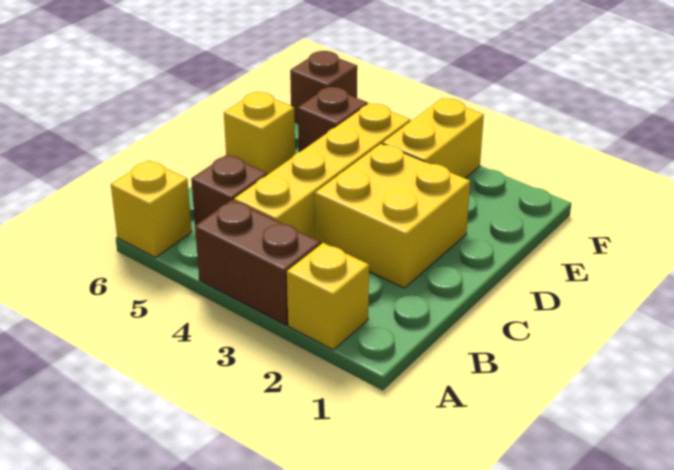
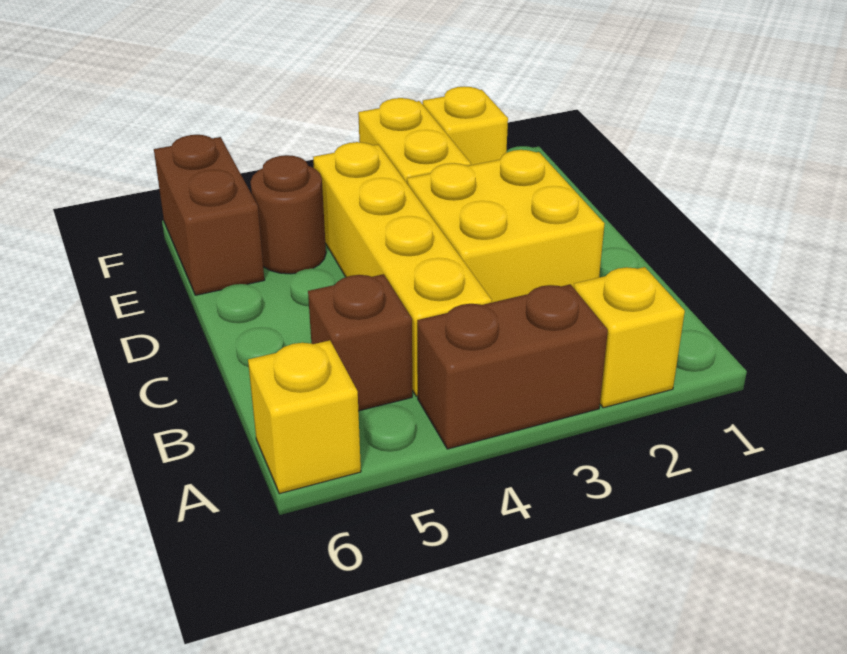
yellow brick D6 level 1 -> yellow brick F2 level 1
brown brick E5 level 1 -> brown round brick E5 level 1
brown brick F6 level 1 -> brown brick E6:F6 level 1

